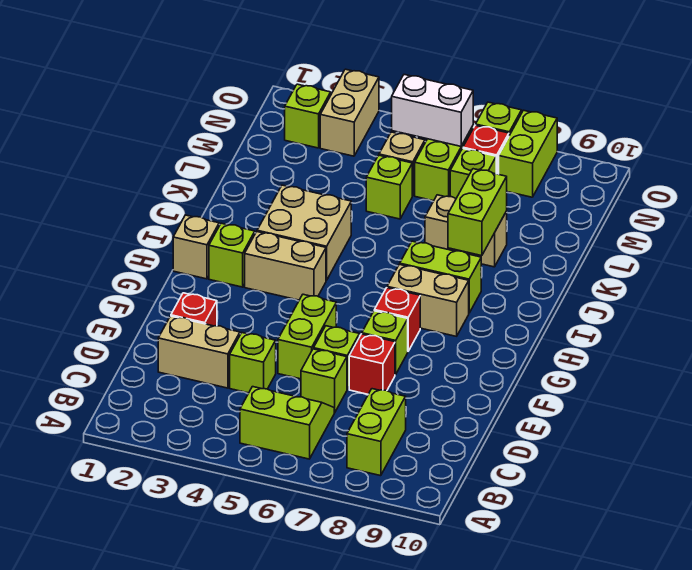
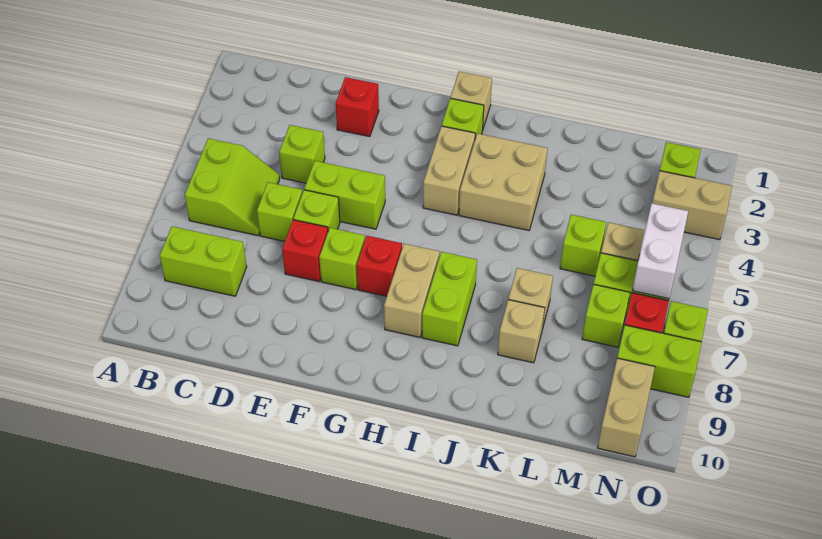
tan brick D2:D3 level 1 -> tan brick N9:N10 level 1
lime brick J8:K8 level 2 -> none

